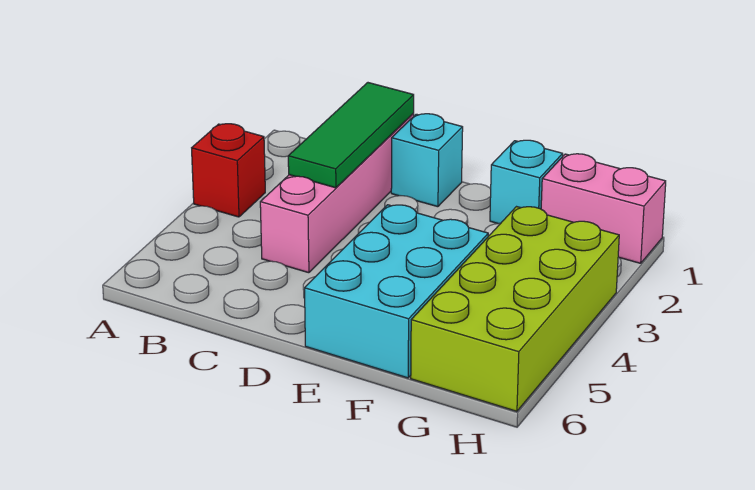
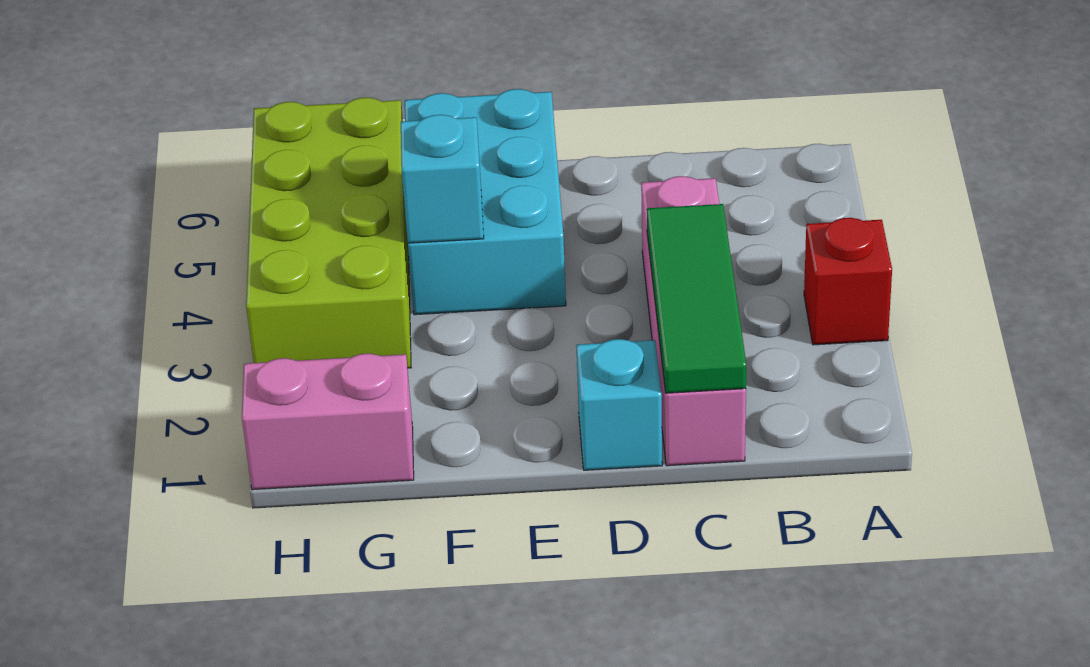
cyan brick F1 level 1 -> cyan brick F4 level 2

